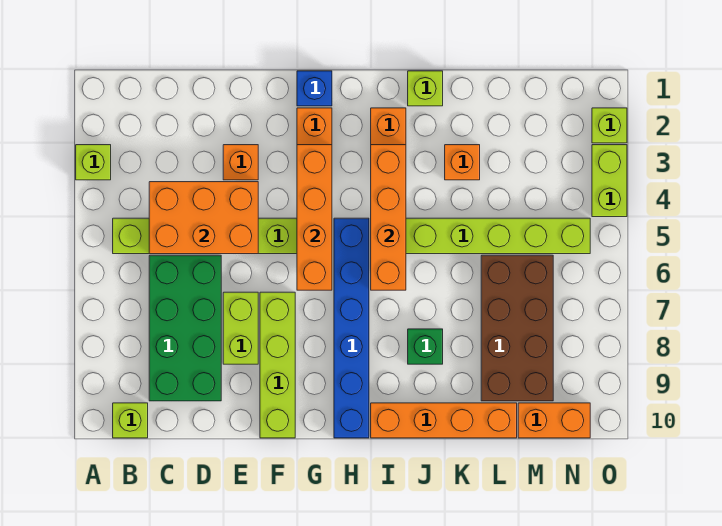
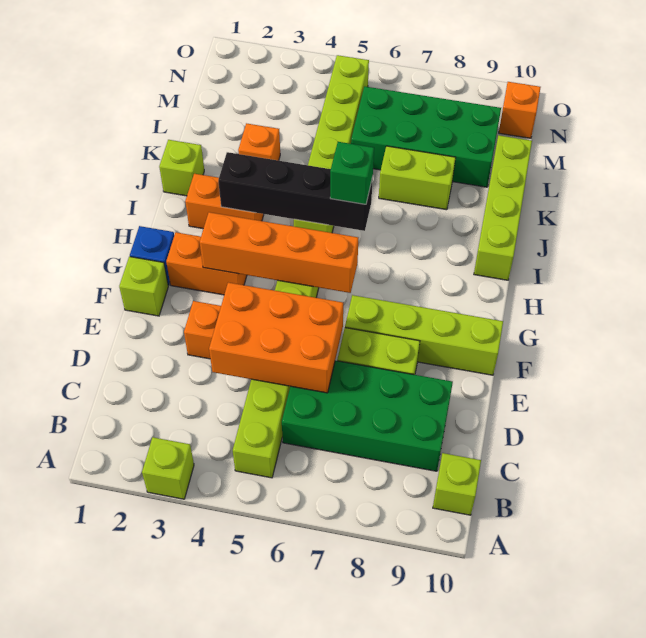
orange brick C4:E5 level 2 -> orange brick D4:E6 level 2
blue brick H5:H10 level 1 -> none
orange brick I3:I6 level 2 -> black brick I3:I6 level 2
orange brick I10:L10 level 1 -> lime brick I10:L10 level 1
green brick J8 level 1 -> green brick I6 level 3
brown brick L6:M9 level 1 -> green brick L6:M9 level 1
orange brick M10:N10 level 1 -> orange brick N10 level 1
lime brick O2 level 1 -> lime brick F1 level 1
lime brick O3:O4 level 1 -> lime brick K7:K8 level 1

